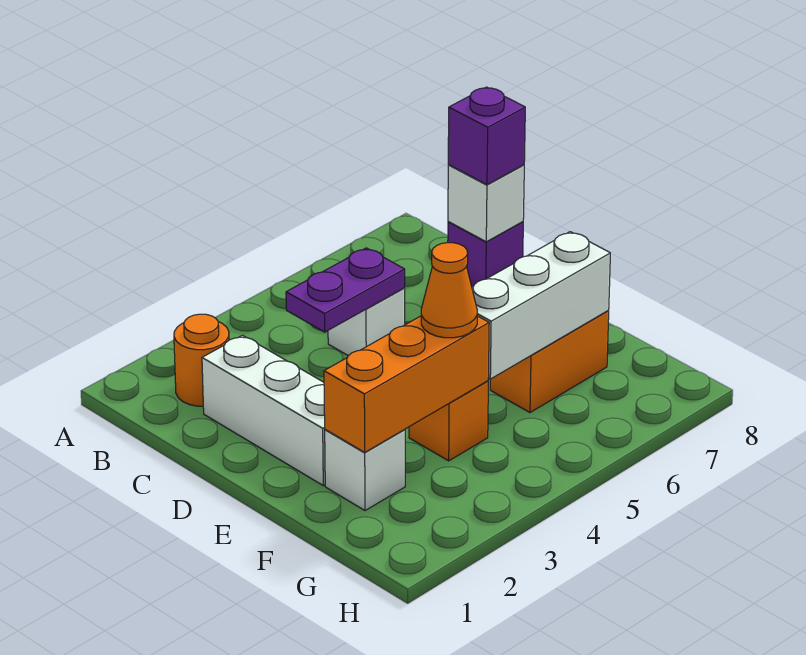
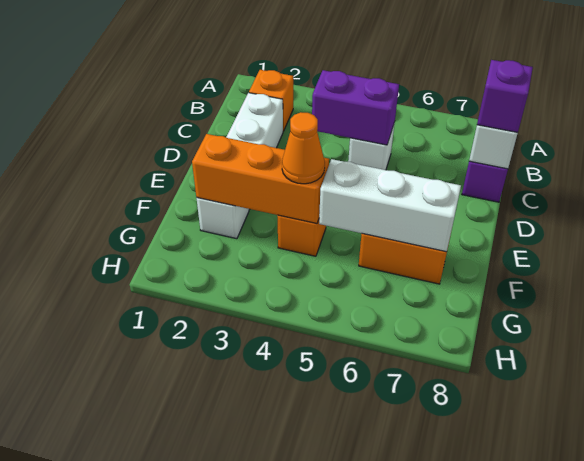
orange round brick B2 level 1 -> orange brick B2 level 1
purple plate C4:C5 level 2 -> purple brick C4:C5 level 2

